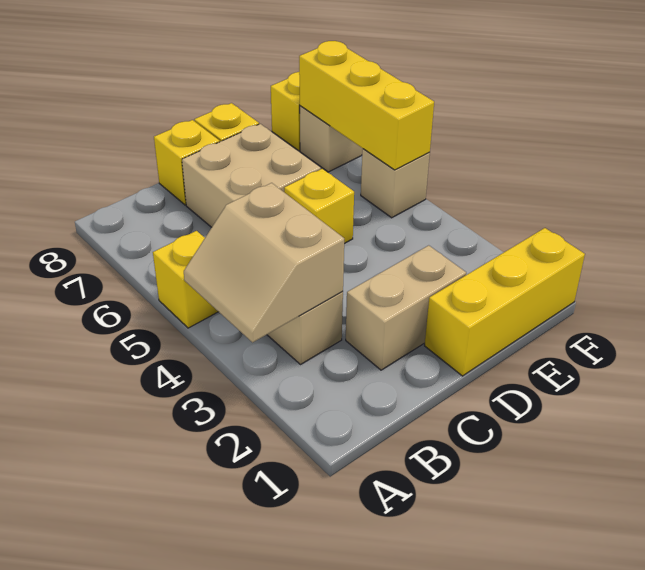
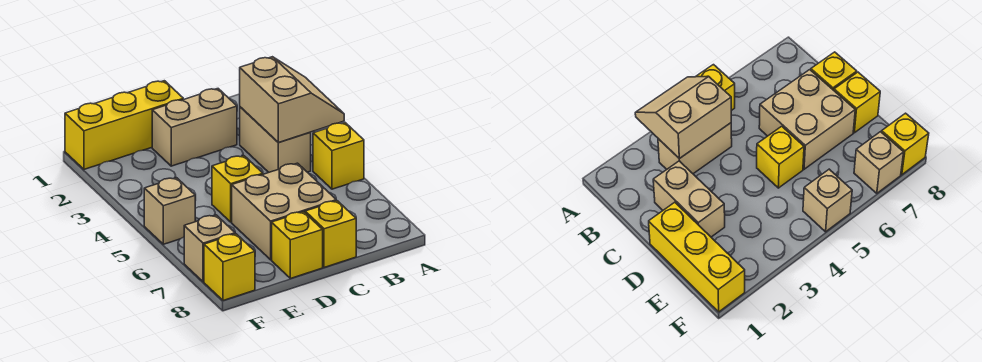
yellow brick F5:F7 level 2 -> none

